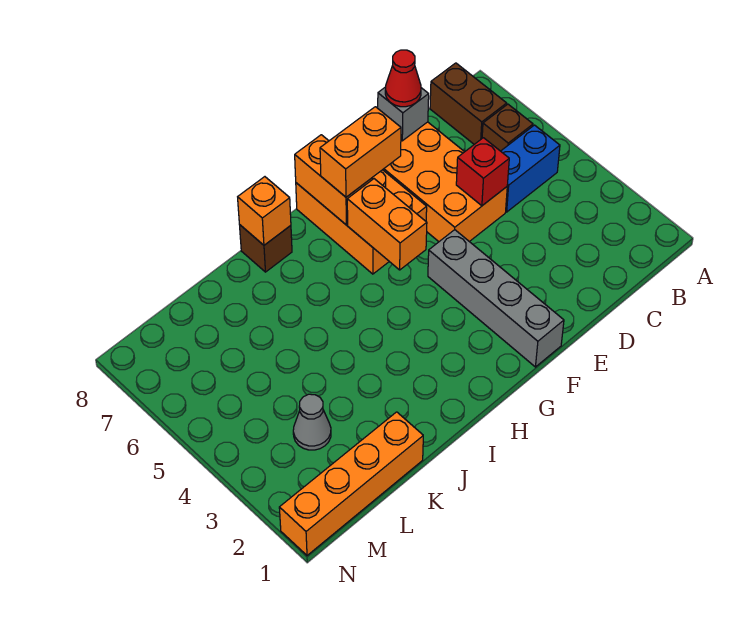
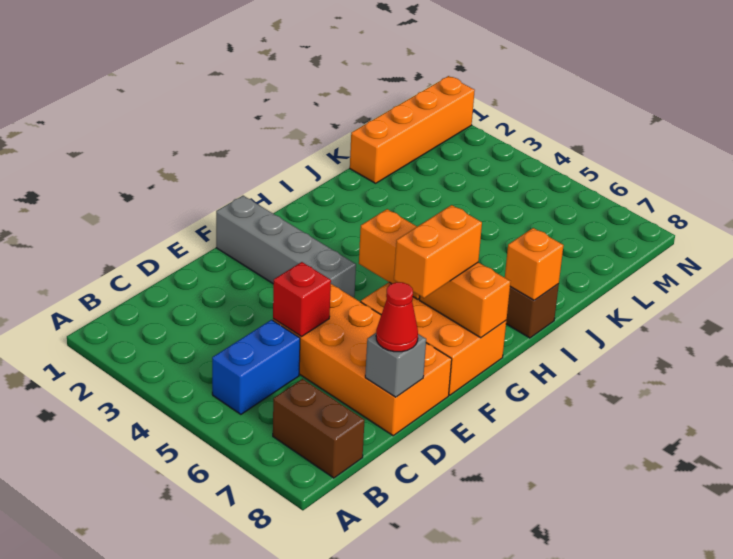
brown brick B6 level 1 -> none
grey cone L3 level 1 -> none

